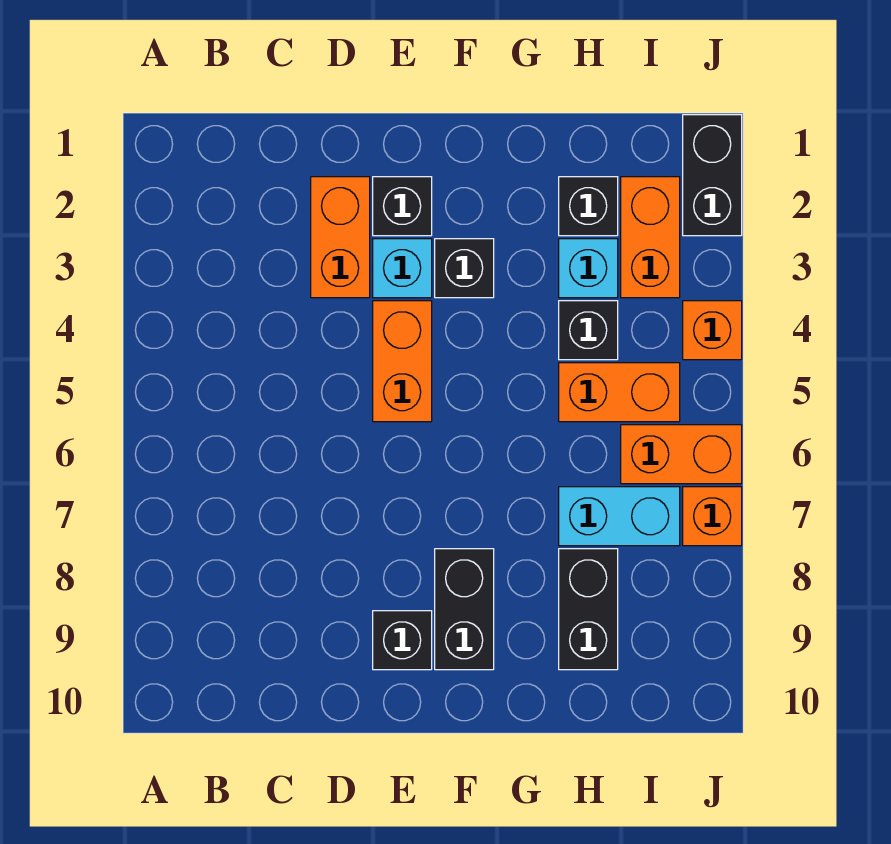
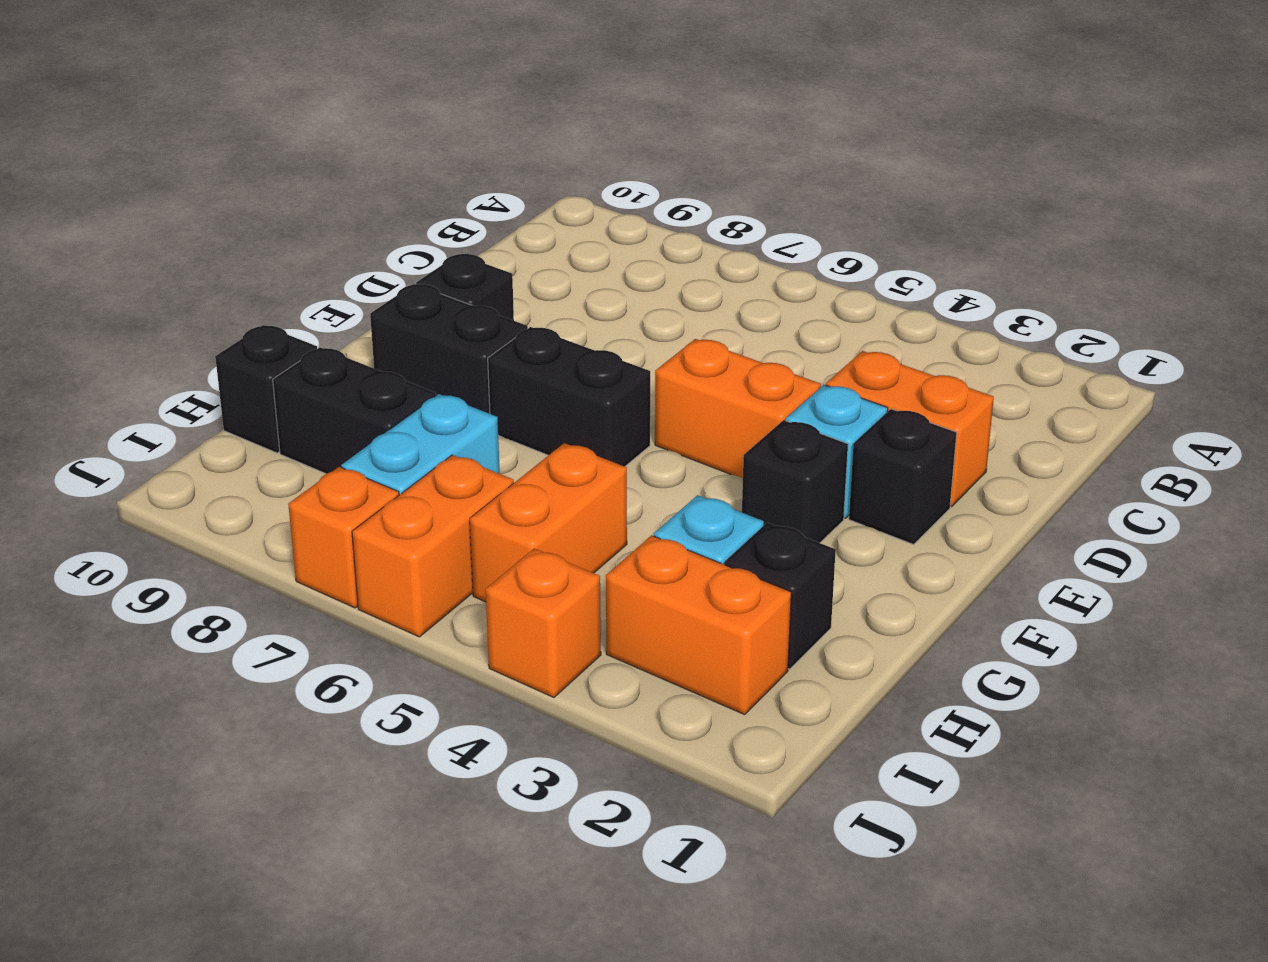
black brick H4 level 1 -> black brick H10 level 1
black brick J1:J2 level 1 -> black brick F6:F7 level 1

